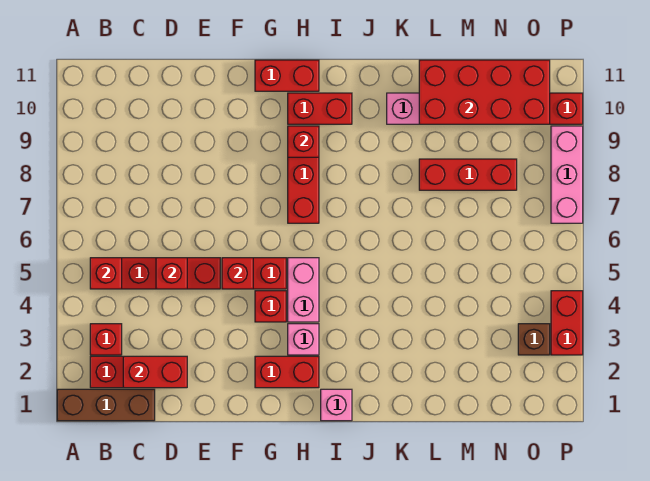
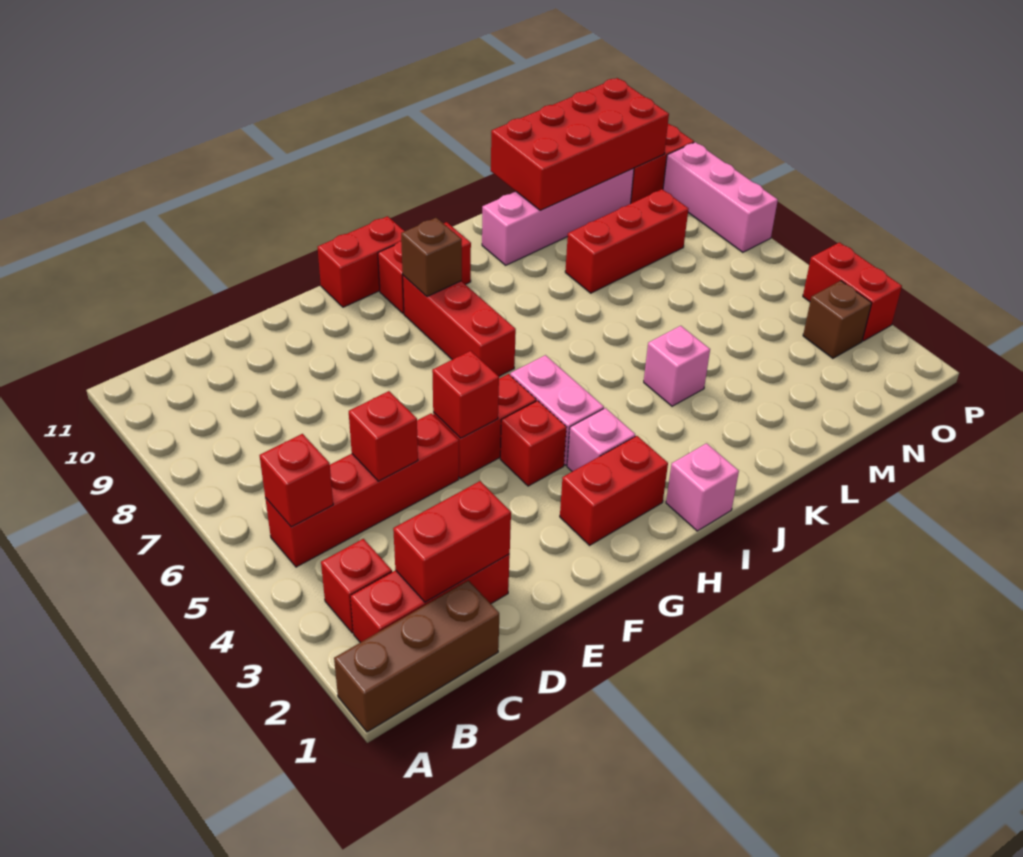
red brick H9 level 2 -> brown brick H9 level 2
none -> pink brick K4 level 1

